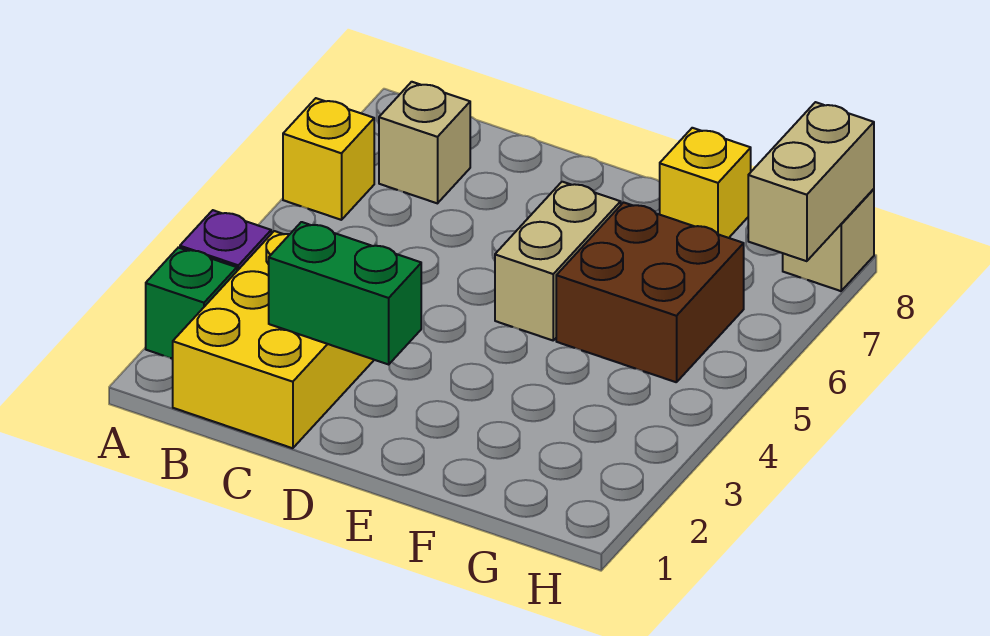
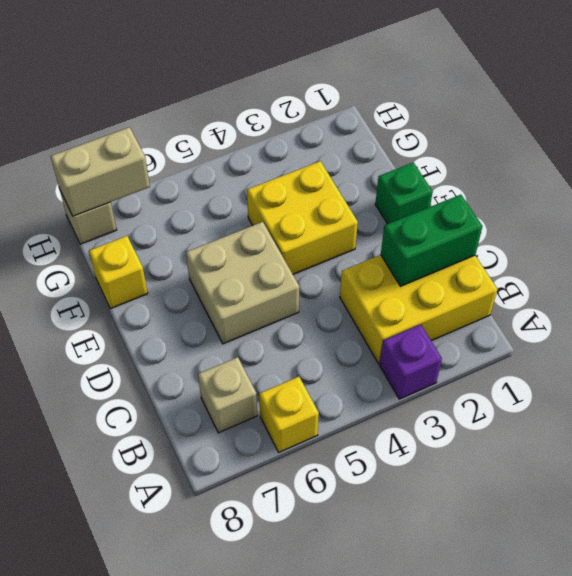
green brick A2 level 1 -> green brick E1 level 1
green brick C2:D2 level 2 -> green brick C1:C2 level 2
none -> yellow brick E3:F4 level 1
tan brick E5:E6 level 1 -> tan brick D5:E6 level 1
brown brick F5:G6 level 1 -> none

